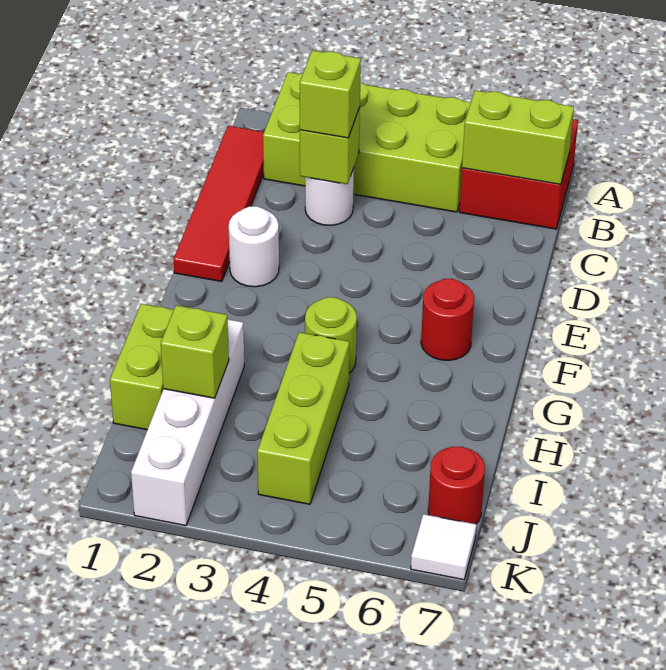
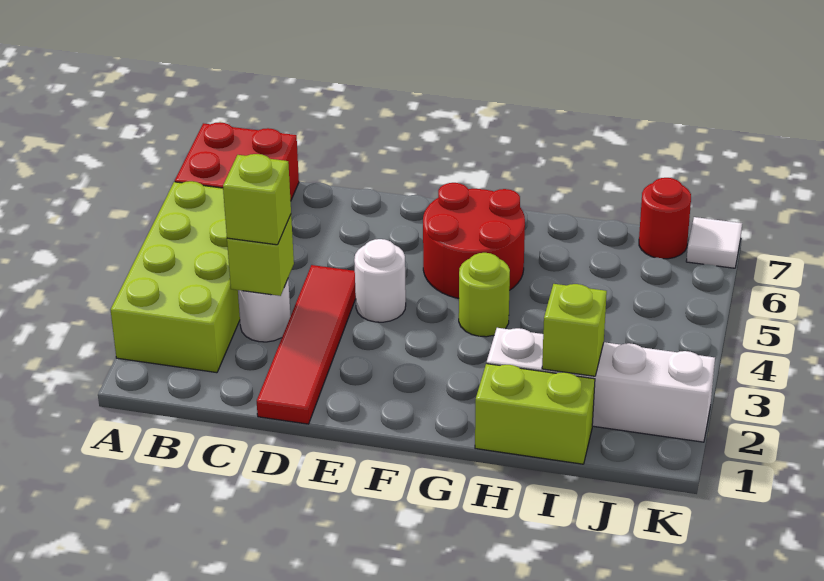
red tile B1:E1 level 1 -> red tile D1:D4 level 1
lime brick B6:B7 level 2 -> none
white round brick E2 level 1 -> white round brick E4 level 1
red round brick F6 level 1 -> red round brick F5:G6 level 1
lime brick H4:J4 level 1 -> none

